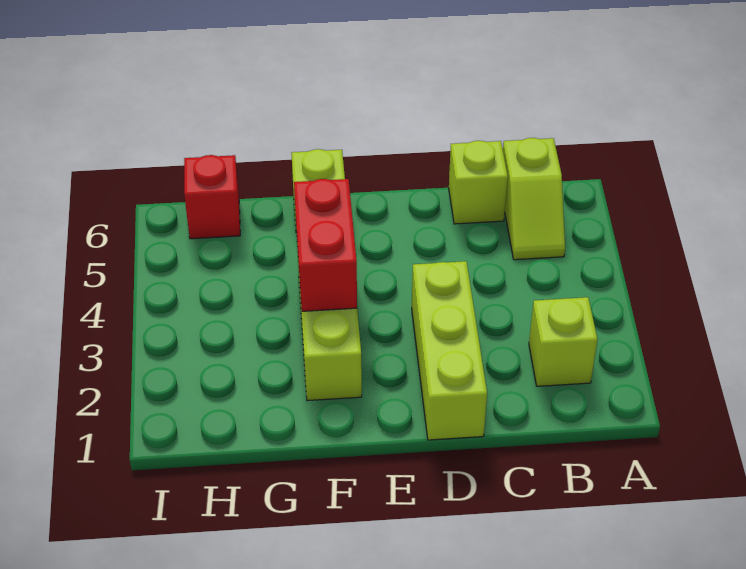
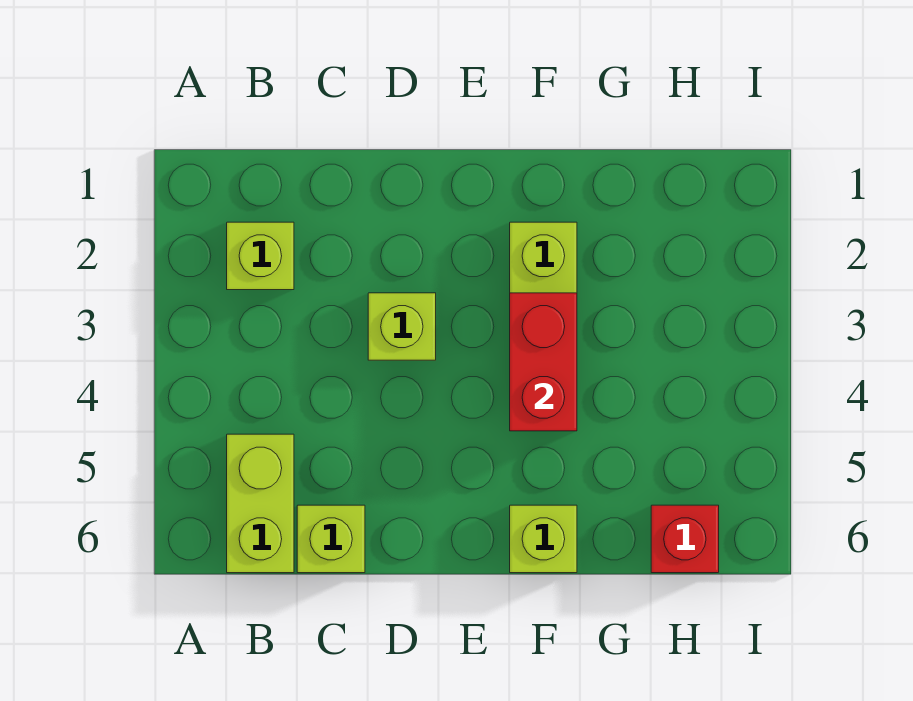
lime slope B5:B6 level 1 top 6 -> lime brick B5:B6 level 1
lime brick D1:D3 level 1 -> lime brick D3 level 1

